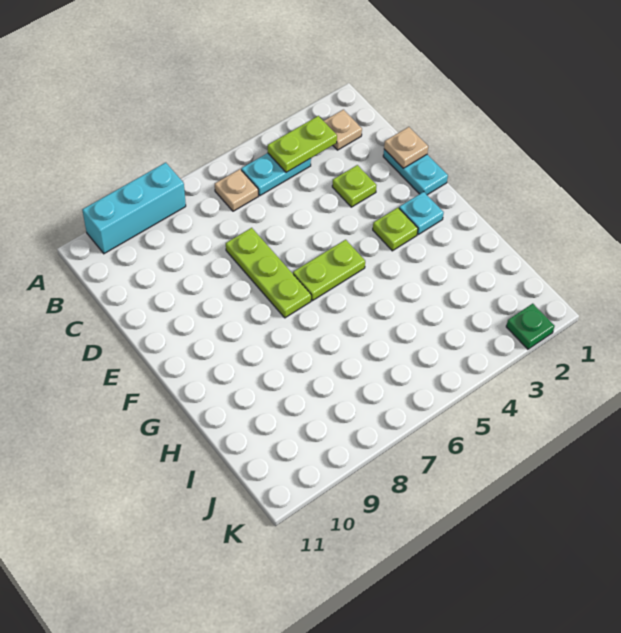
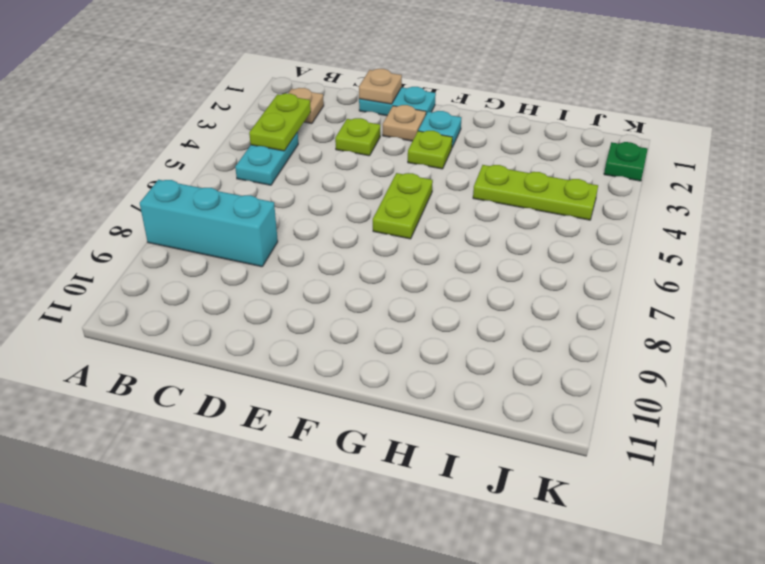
cyan brick A8:A10 level 1 -> cyan brick A8:C8 level 1
tan plate B6 level 1 -> tan plate E2 level 1
lime plate D7:F7 level 1 -> lime plate H4:J4 level 1

